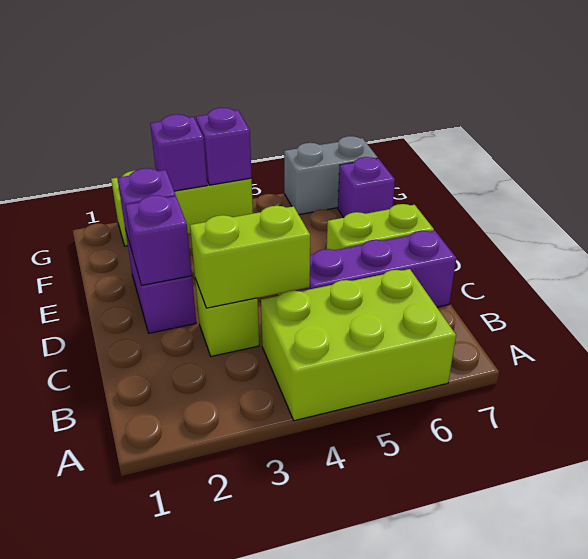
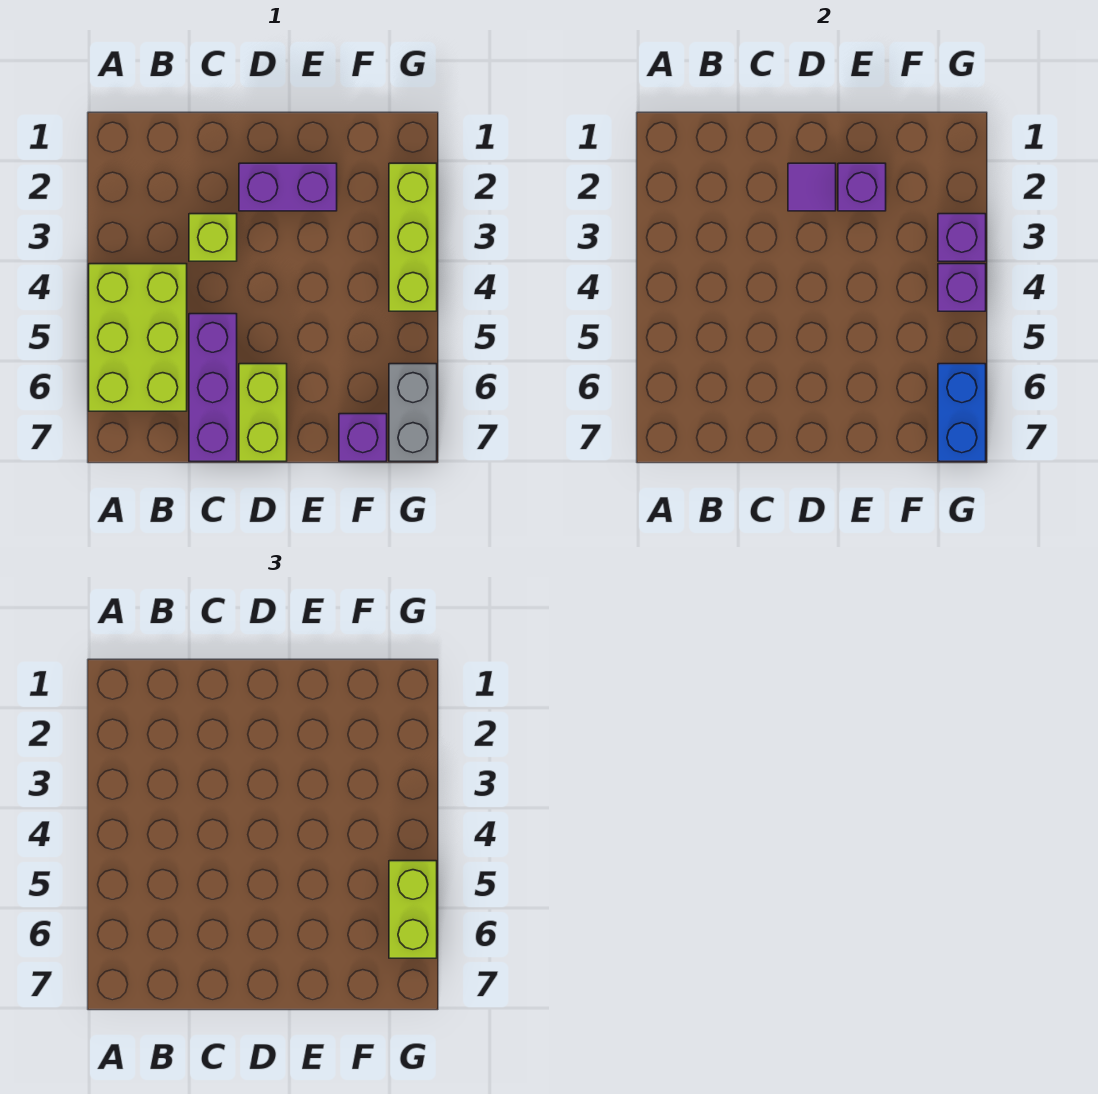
lime brick C3:C4 level 2 -> lime brick G5:G6 level 3
purple brick D2 level 2 -> purple tile D2 level 2
none -> blue brick G6:G7 level 2

